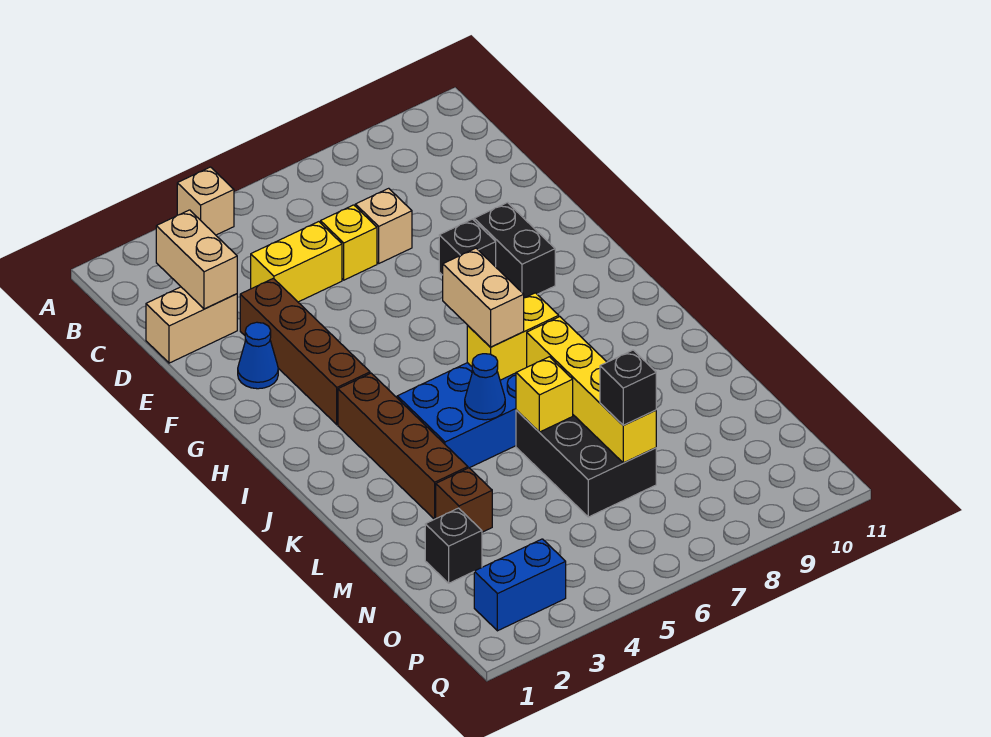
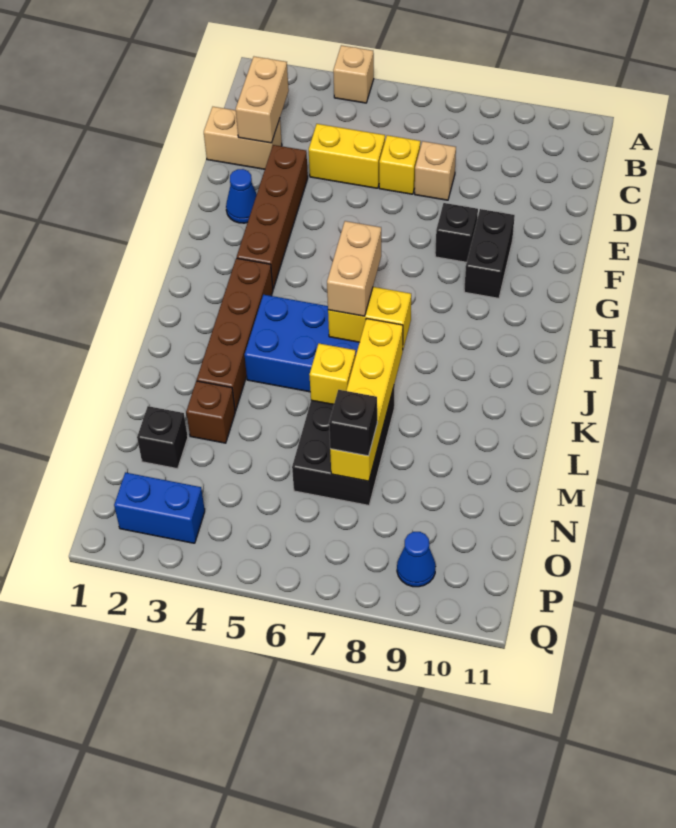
blue cone K5 level 2 -> blue cone P9 level 1

